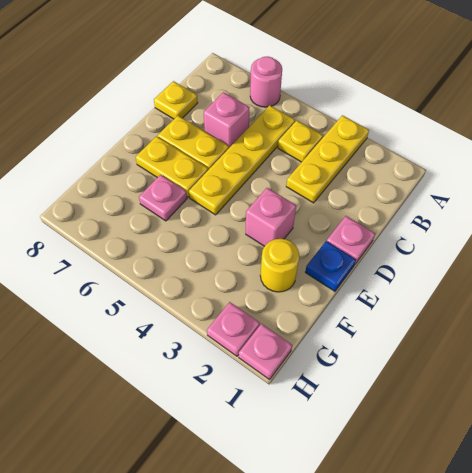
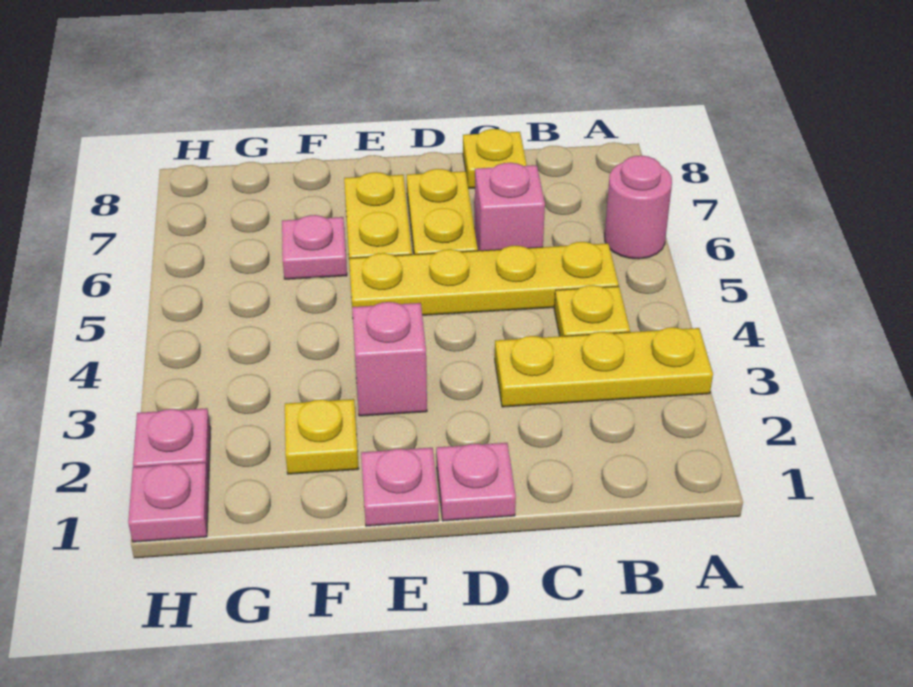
blue plate E1 level 1 -> pink plate E1 level 1
yellow round brick F2 level 1 -> yellow plate F2 level 1

